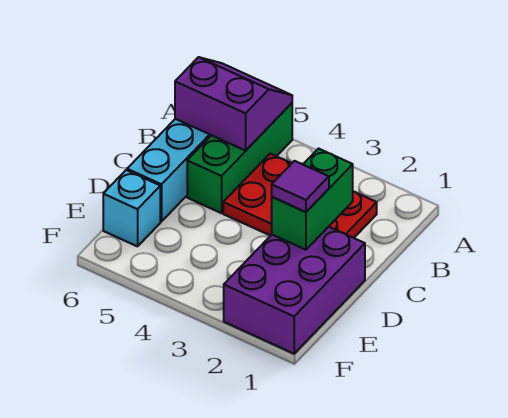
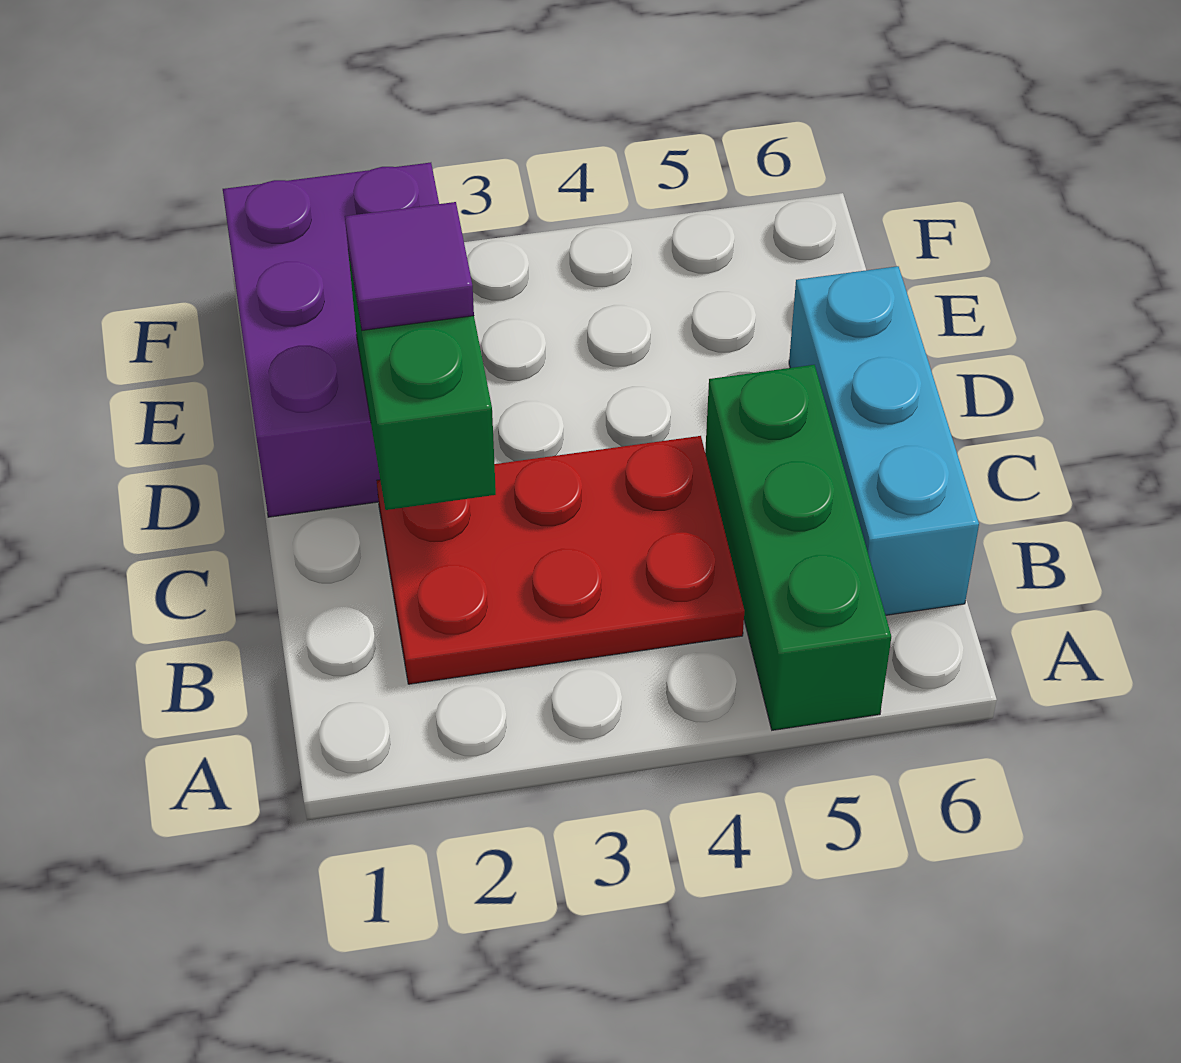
purple slope A5:B6 level 2 top B -> none
cyan brick E6 level 1 -> none

